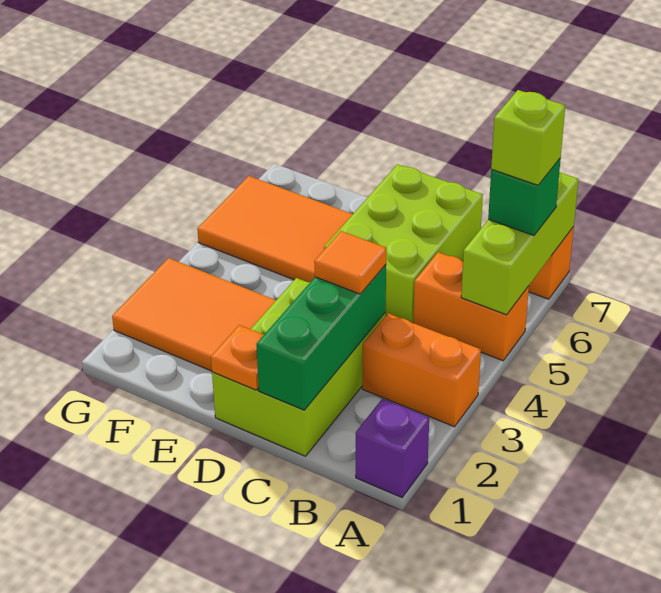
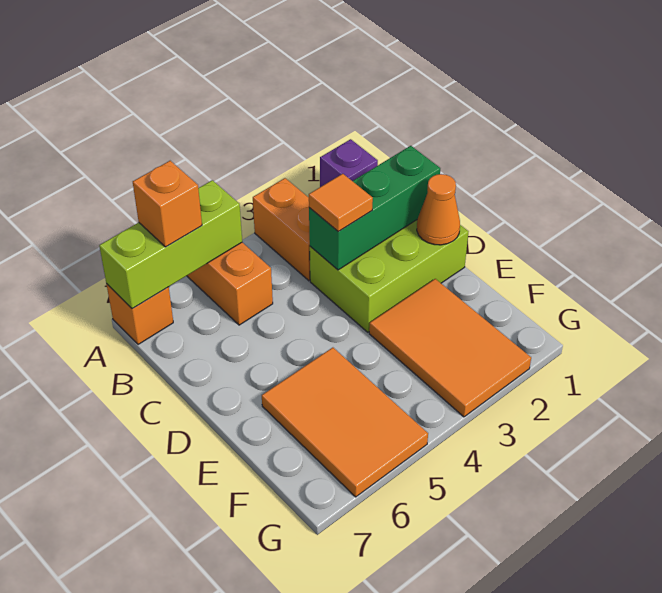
green brick A6 level 3 -> orange brick A6 level 3
lime brick A6 level 4 -> none
lime brick C5:D7 level 1 -> none
orange plate D1 level 2 -> orange cone D1 level 2

